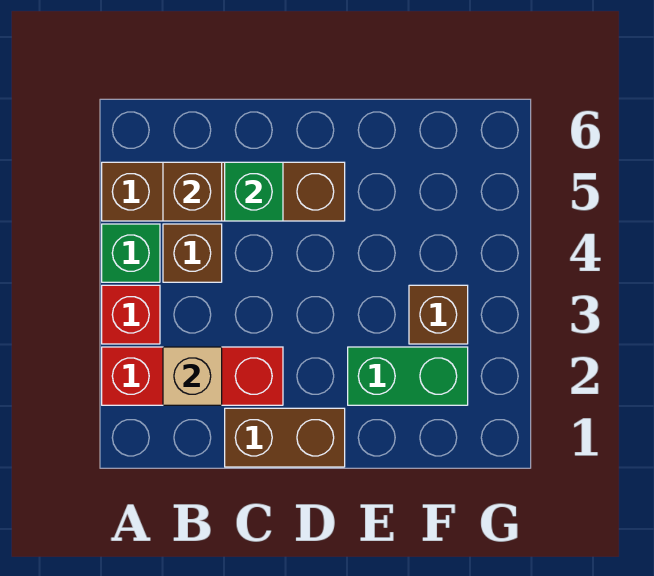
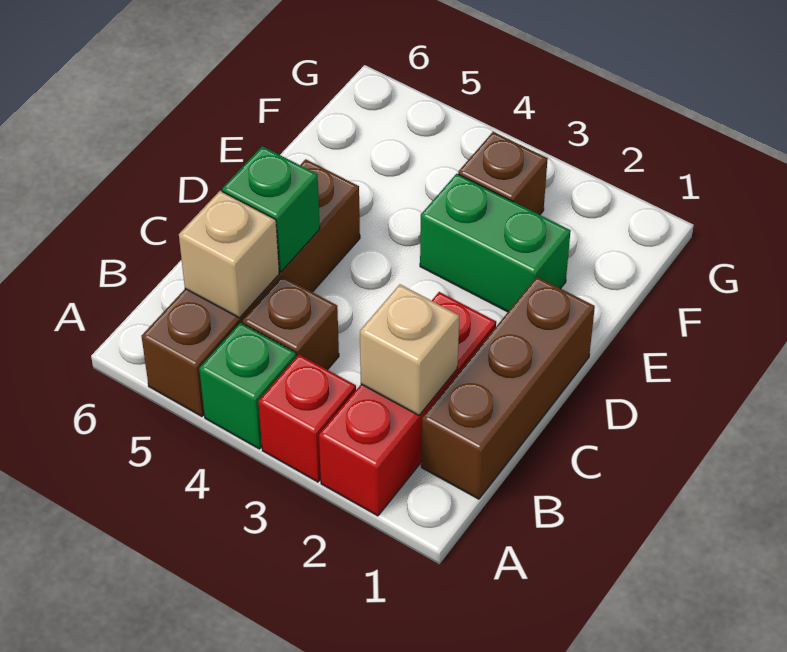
brown brick B5 level 2 -> tan brick B5 level 2
brown brick C1:D1 level 1 -> brown brick B1:D1 level 1
green brick E2:F2 level 1 -> green brick E2:E3 level 1

